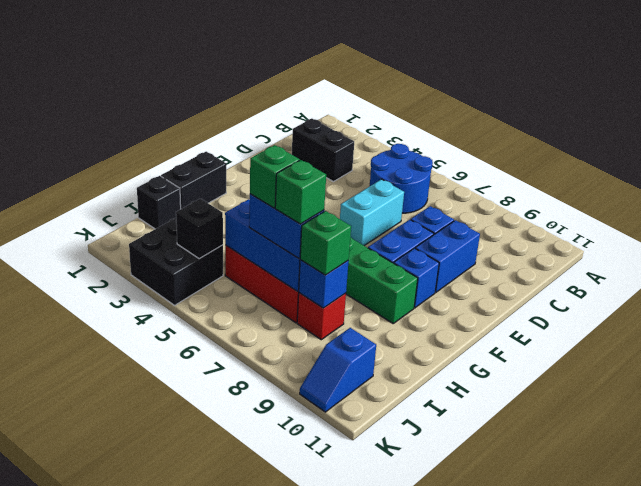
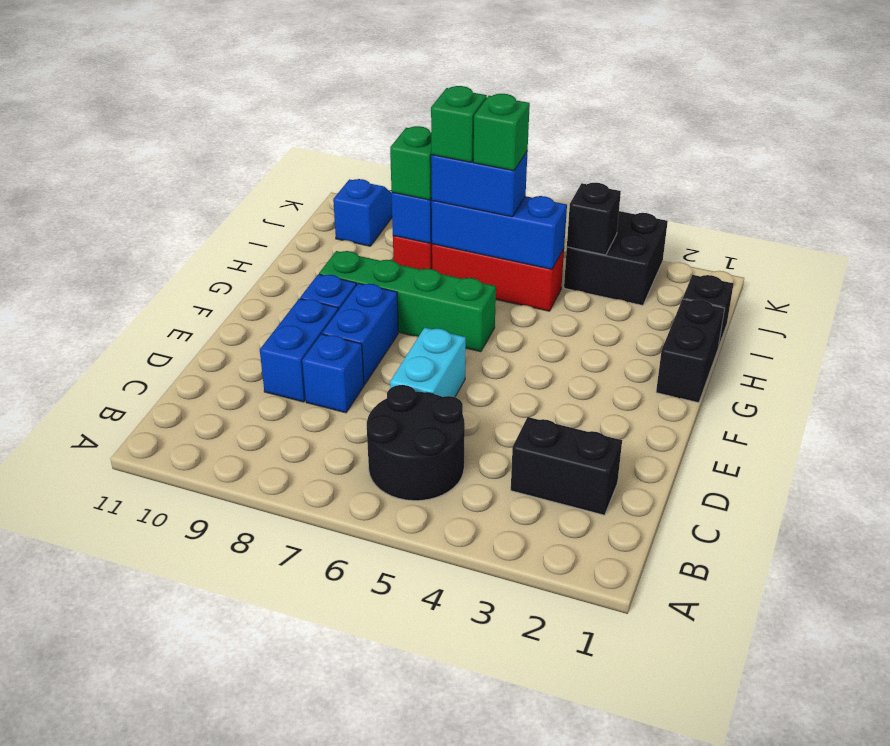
blue round brick B5:C6 level 1 -> black round brick B5:C6 level 1

